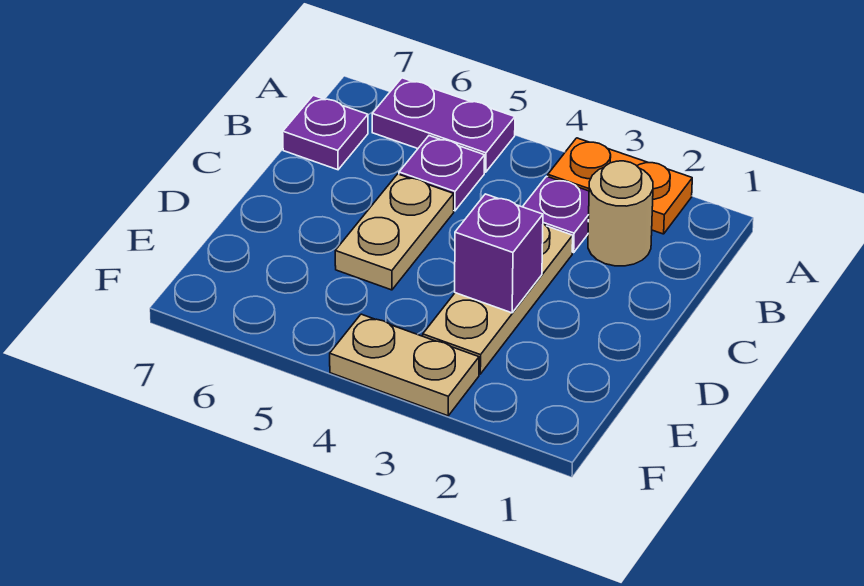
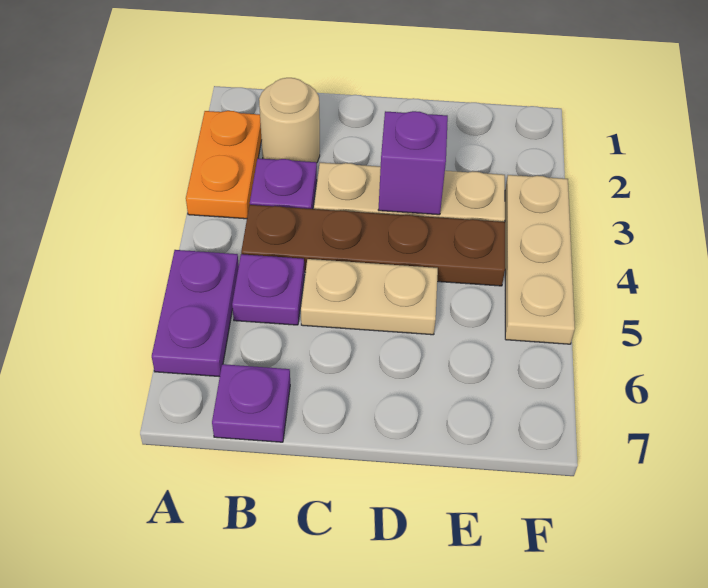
none -> brown plate B4:E4 level 1
tan plate F3:F4 level 1 -> tan plate F3:F5 level 1

